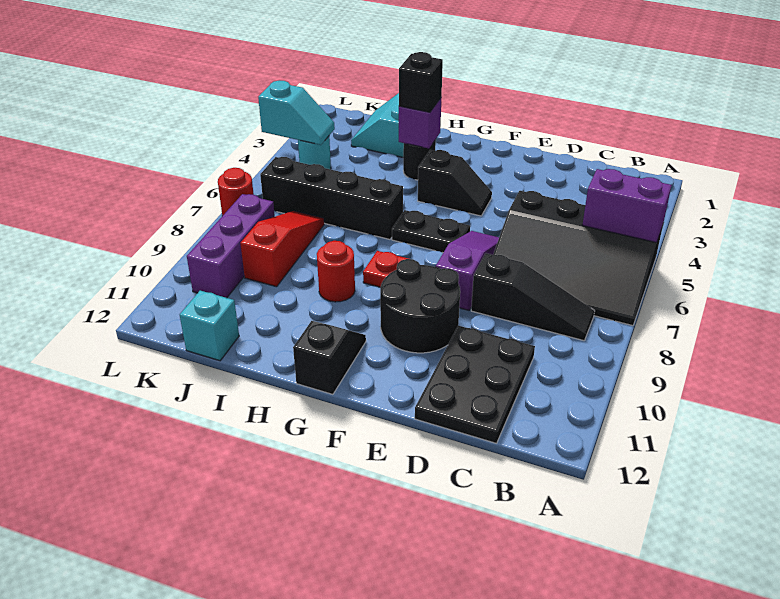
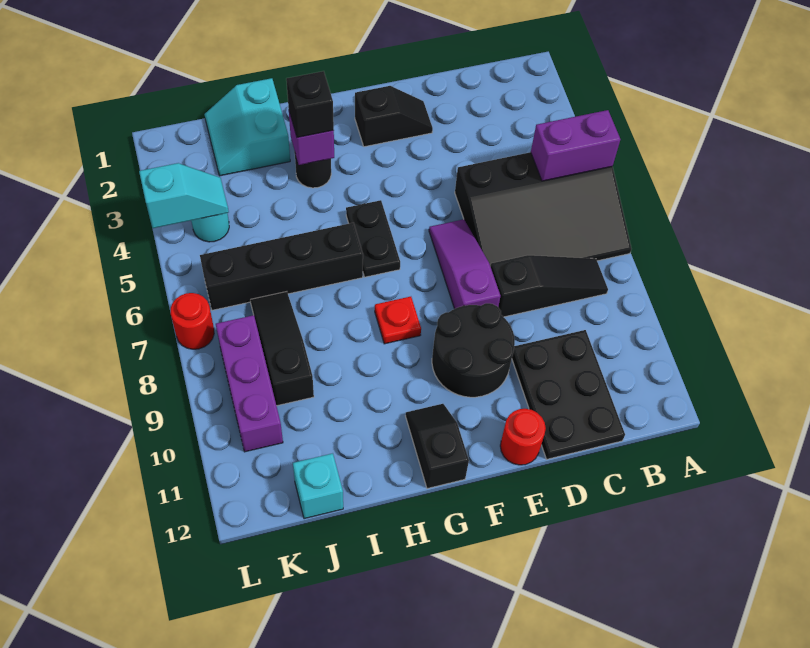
black slope F4:G4 level 1 top G -> black slope E2:F2 level 1 top F
black plate F6:G6 level 1 -> black plate G5:G6 level 1
red round brick H9 level 1 -> red round brick E12 level 1
red slope J7:J9 level 1 top 9 -> black slope J7:J9 level 1 top 9

